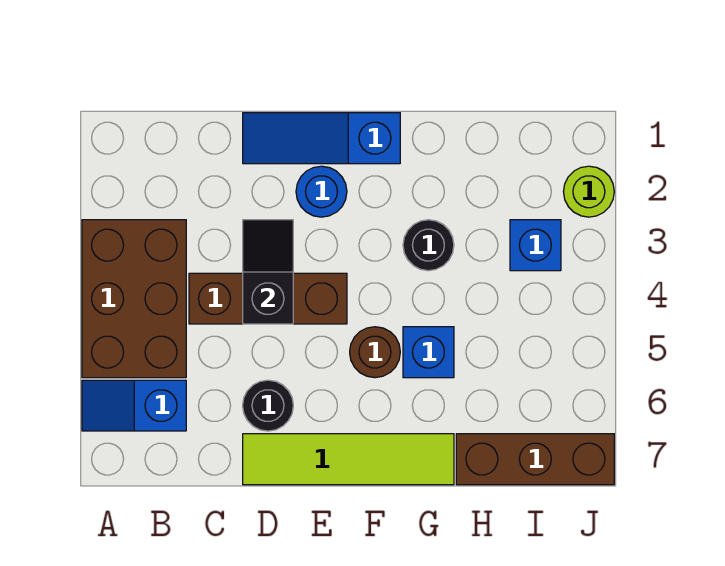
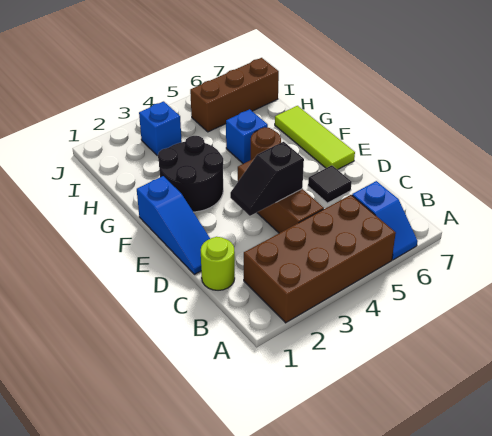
brown brick A3:B5 level 1 -> brown brick A2:B5 level 1
black round brick D6 level 1 -> black tile D6 level 1
lime tile D7:G7 level 1 -> lime tile E7:G7 level 1
blue round brick E2 level 1 -> none
black round brick G3 level 1 -> black round brick F2:G3 level 1
brown brick H7:J7 level 1 -> brown brick I5:I7 level 1
lime round brick J2 level 1 -> lime round brick C1 level 1

